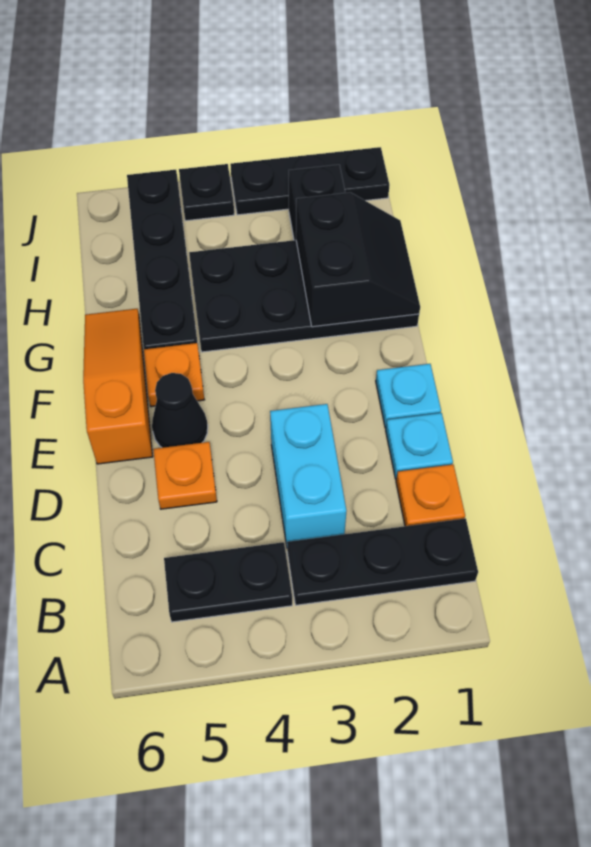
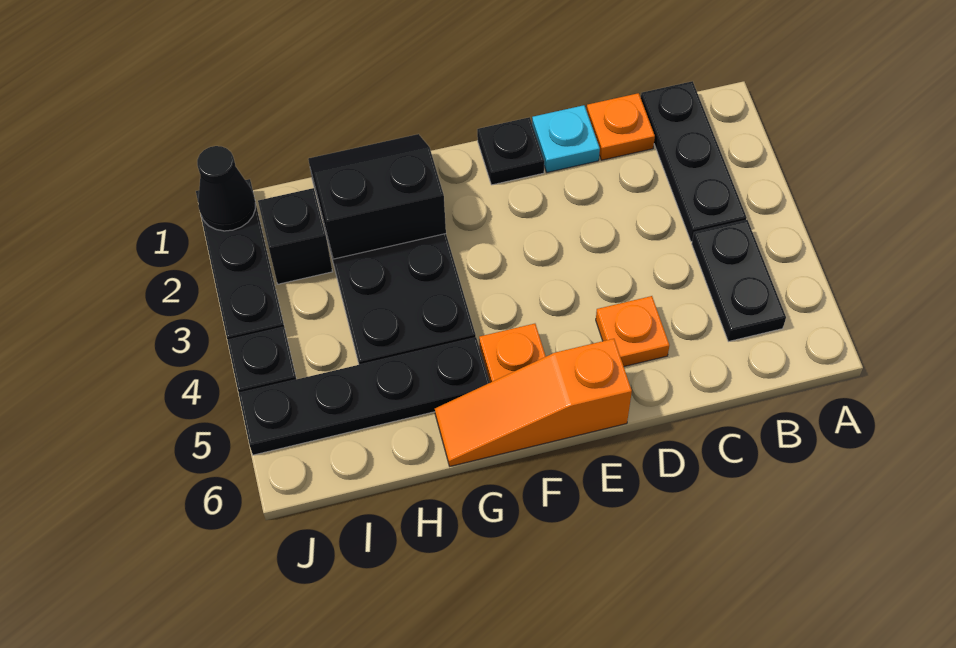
cyan brick C3:D3 level 1 -> none
cyan plate E1 level 1 -> black plate E1 level 1
black cone E5 level 1 -> black cone J1 level 2

